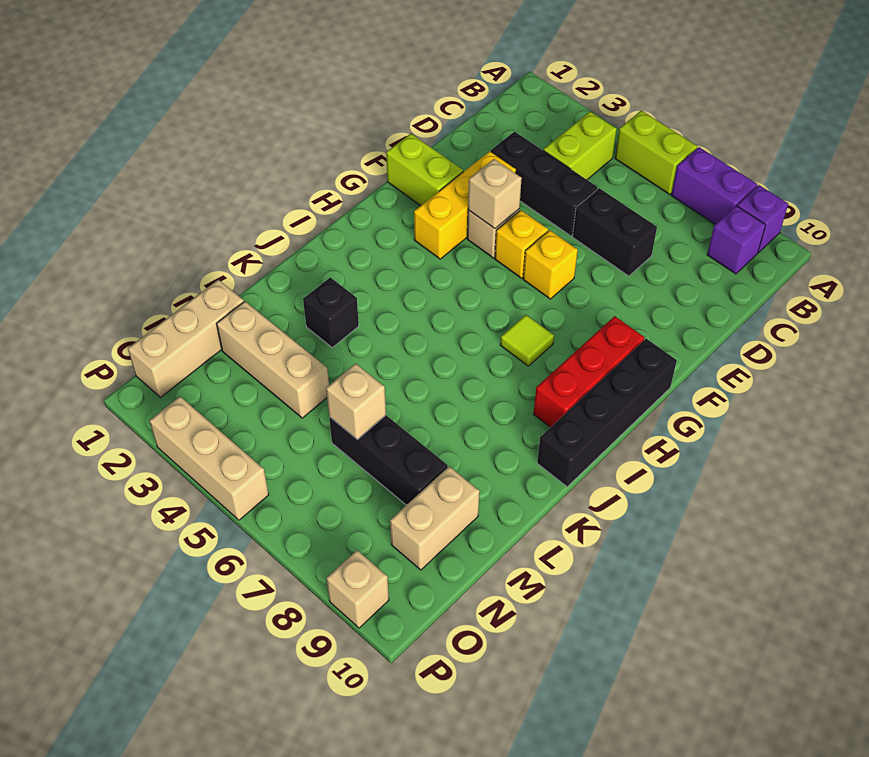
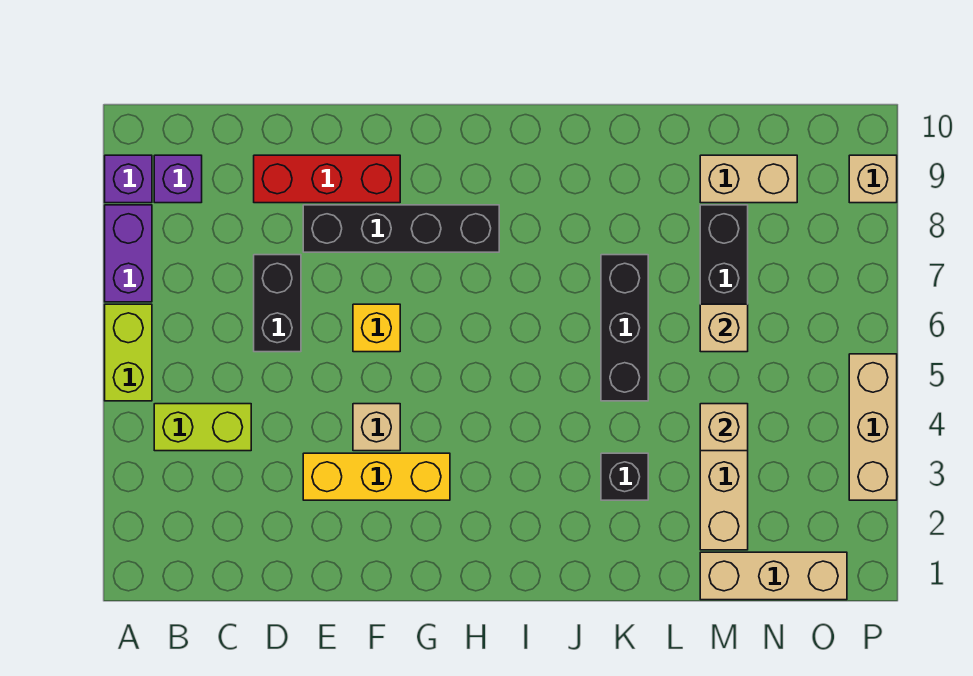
black brick D3:D5 level 1 -> black brick K5:K7 level 1
lime brick F1:F2 level 1 -> none
tan brick F4 level 2 -> tan brick M4 level 2
yellow brick F5 level 1 -> none
red brick G9:I9 level 1 -> red brick D9:F9 level 1
black brick G10:J10 level 1 -> black brick E8:H8 level 1
lime tile H7 level 1 -> none

